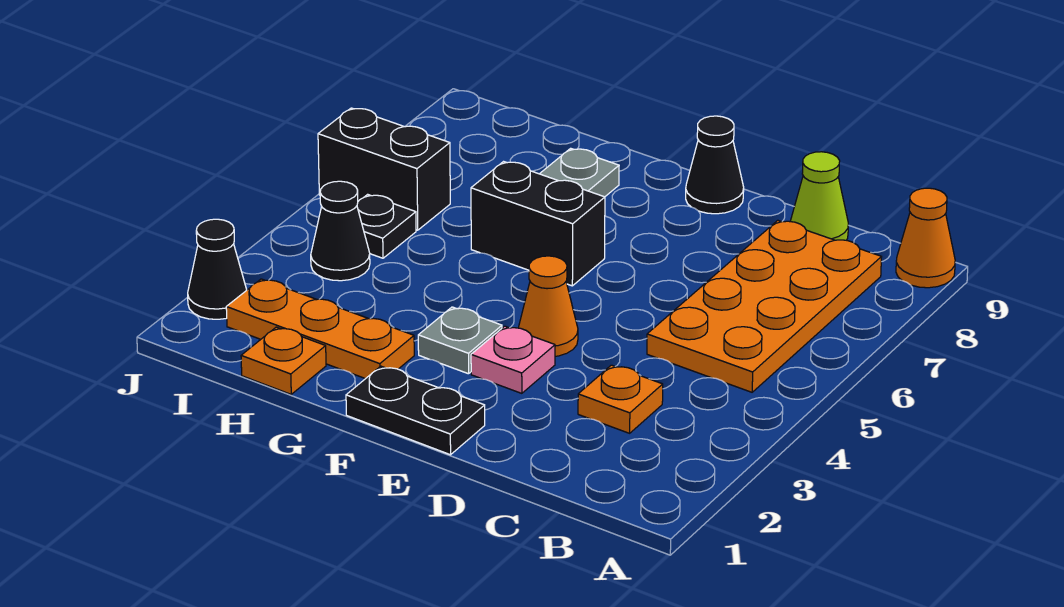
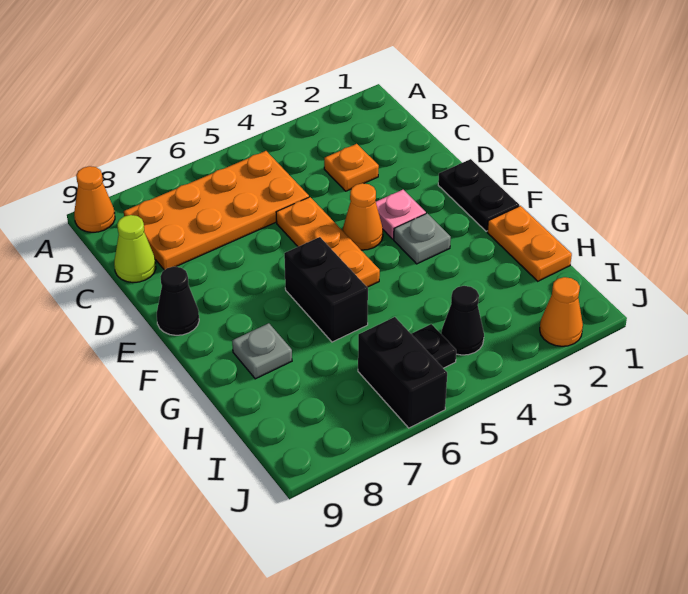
orange plate G2:I2 level 1 -> orange plate D5:F5 level 1
orange plate H1 level 1 -> orange plate G1:H1 level 1
black cone J2 level 1 -> orange cone J2 level 1

